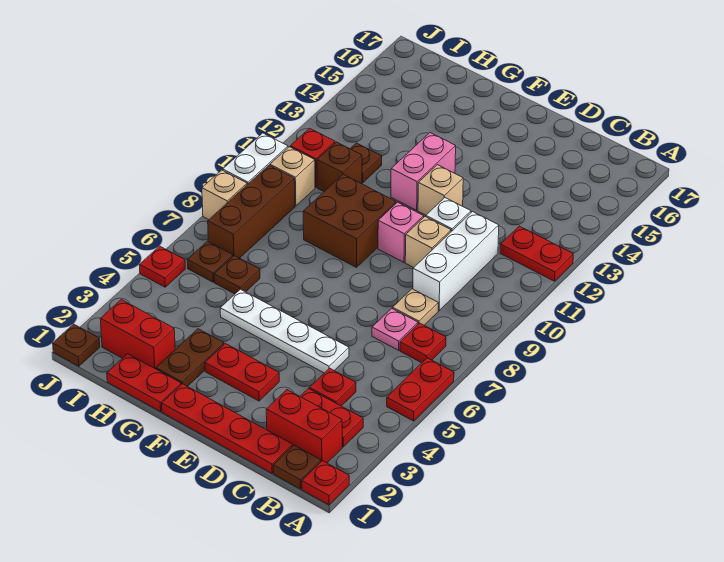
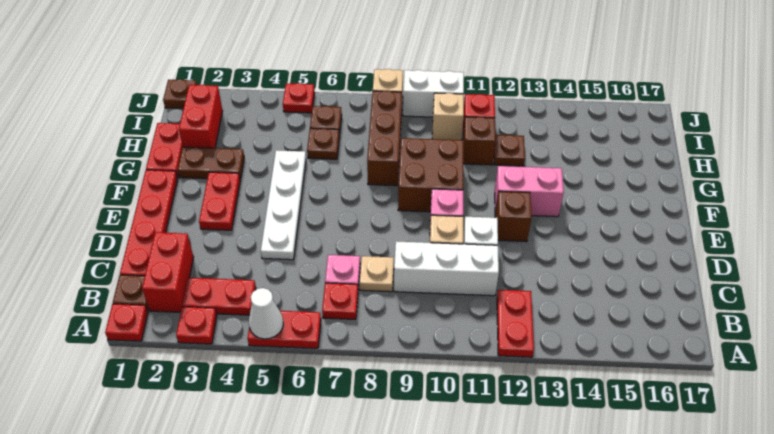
none -> white cone A5 level 2
red plate B3:C3 level 1 -> red plate B3:B4 level 1
red plate C4 level 1 -> red plate A3 level 1
tan brick E12 level 1 -> brown brick E12 level 1
brown brick I7:I9 level 1 -> brown brick G8:I8 level 1

